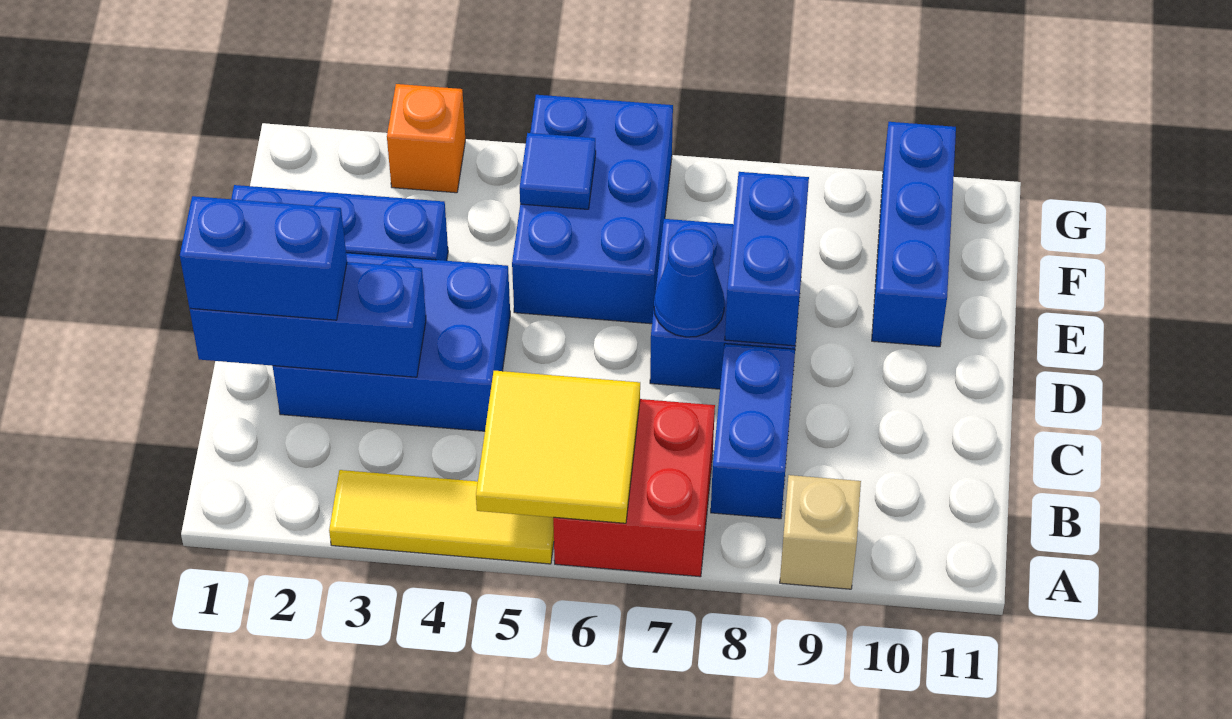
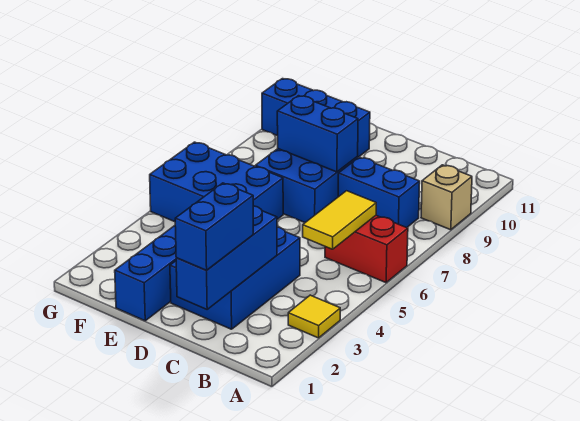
yellow tile A3:A5 level 1 -> yellow tile A3 level 1
yellow tile A5:B6 level 2 -> yellow tile B5:B6 level 2
red brick A6:B7 level 1 -> red brick A6:B6 level 1
blue cone D7 level 2 -> none
blue tile F5 level 2 -> none
orange brick G3 level 1 -> none

